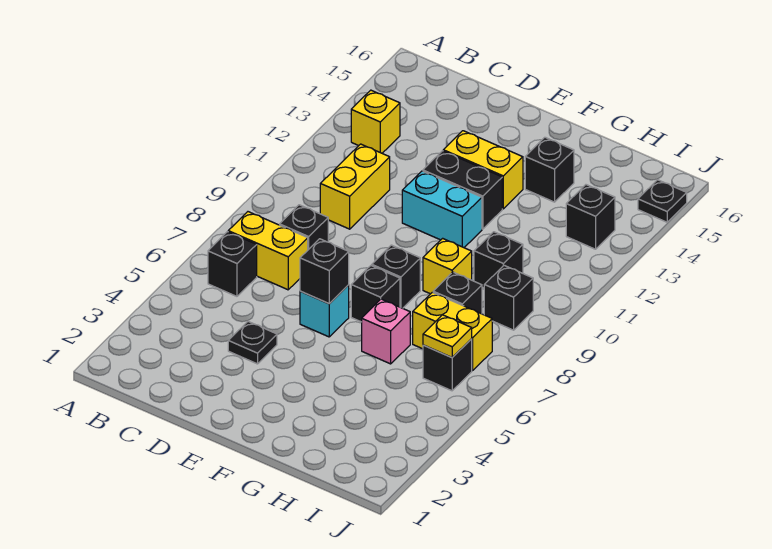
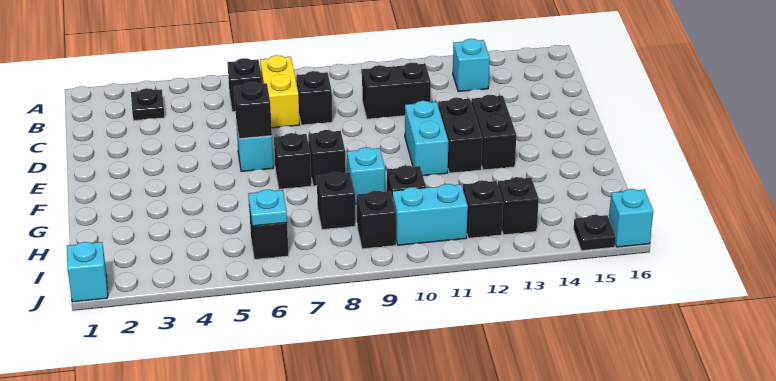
yellow brick B13 level 1 -> cyan brick B13 level 1
yellow brick C10:C11 level 1 -> black brick C10:C11 level 1
black plate D4 level 1 -> black plate B3 level 1
yellow brick E13:F13 level 1 -> black brick E13:F13 level 1
pink brick G6 level 1 -> none
yellow brick G9 level 1 -> cyan brick G9 level 1
black brick G14 level 1 -> black brick I12 level 1
yellow brick H7:I7 level 1 -> none
yellow plate I6 level 2 -> cyan plate I6 level 2
none -> cyan brick I10:I11 level 1
none -> cyan brick J1 level 1
none -> cyan brick J16 level 1

